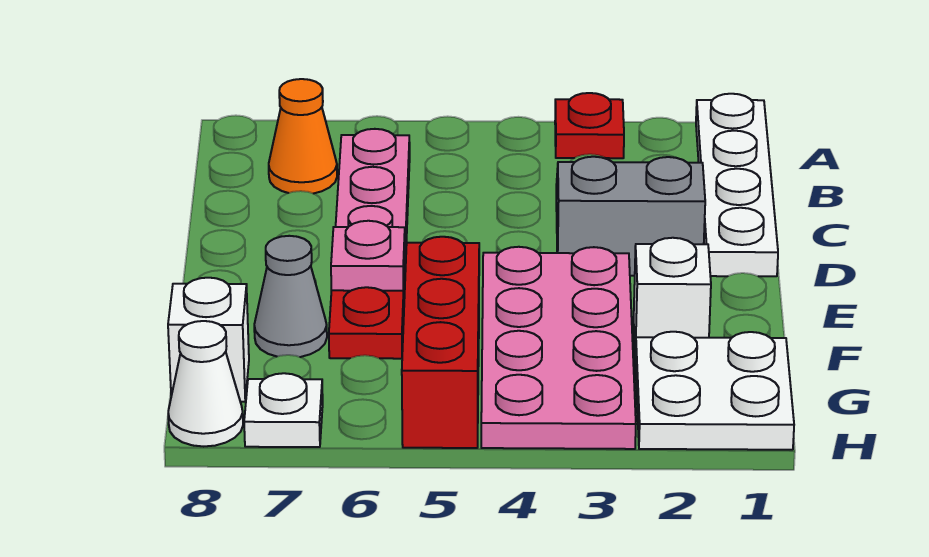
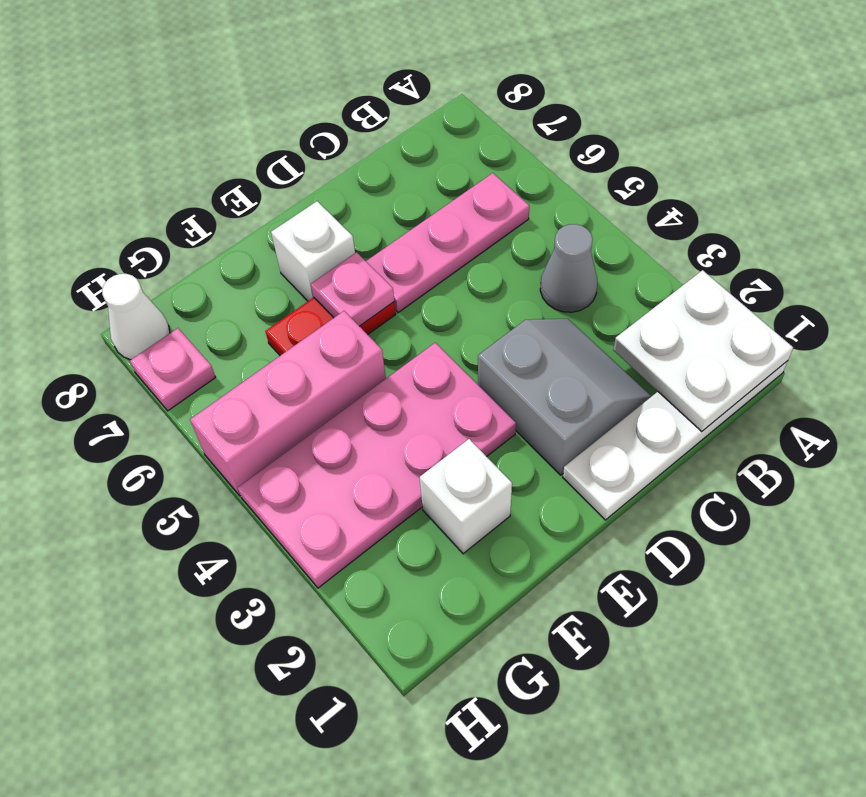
red plate A3 level 1 -> none
orange cone B7 level 1 -> none
red brick F5:H5 level 1 -> pink brick F5:H5 level 1
grey cone F7 level 1 -> grey cone B4 level 1
white plate G1:H2 level 1 -> white plate A1:B2 level 2
white brick G8 level 1 -> white brick E7 level 1
white plate H7 level 1 -> pink plate H7 level 1

